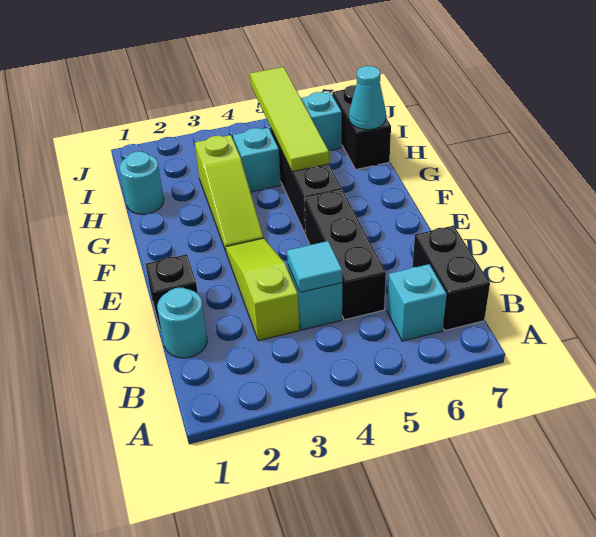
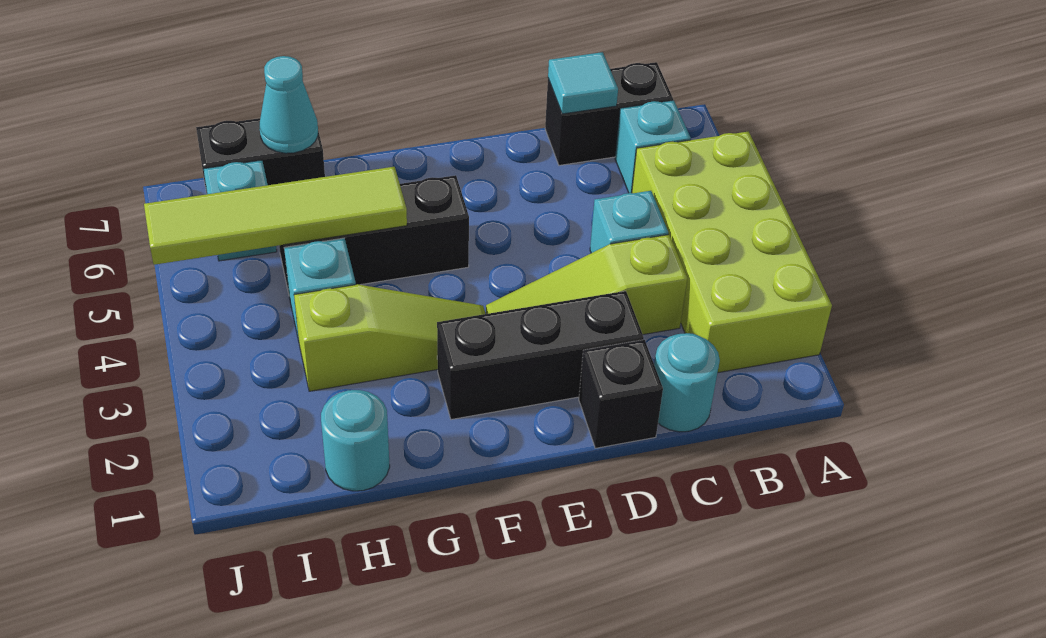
none -> lime brick A2:B5 level 1
cyan tile C4 level 2 -> cyan tile C7 level 2
black brick C5:E5 level 1 -> black brick D2:F2 level 1

